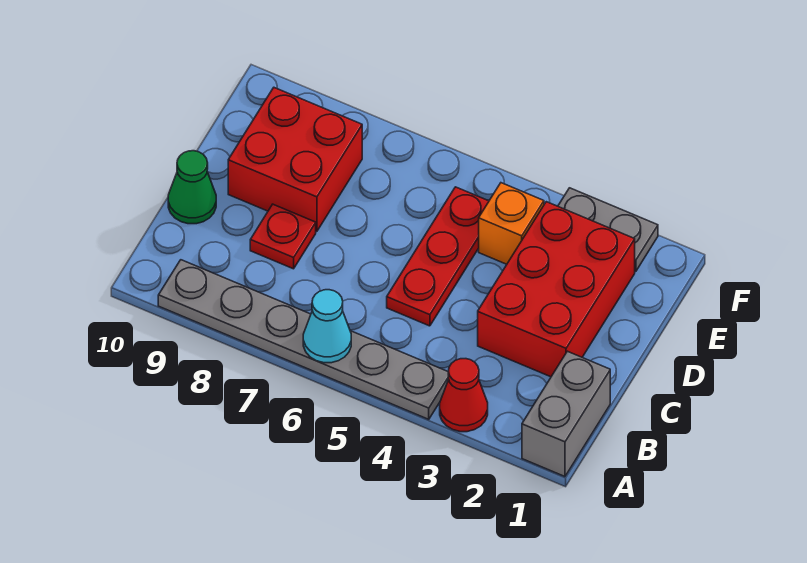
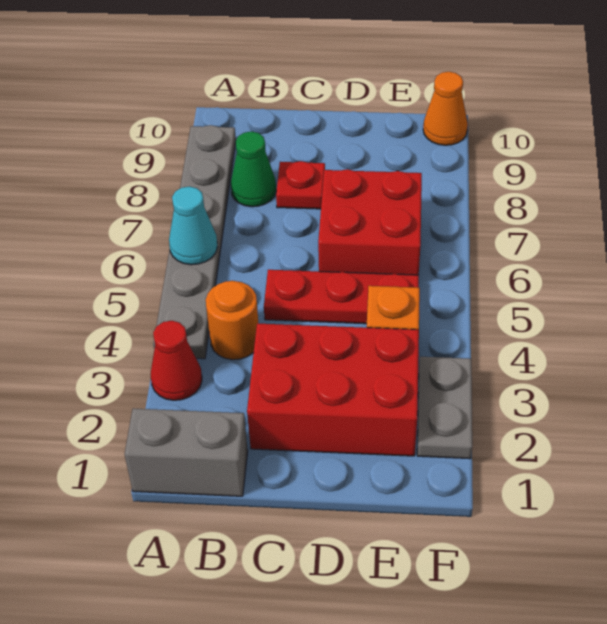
none -> orange round brick B4 level 1
green cone C10 level 1 -> green cone B8 level 1
red brick D8:E9 level 1 -> red brick D6:E7 level 1
none -> orange cone F10 level 1

